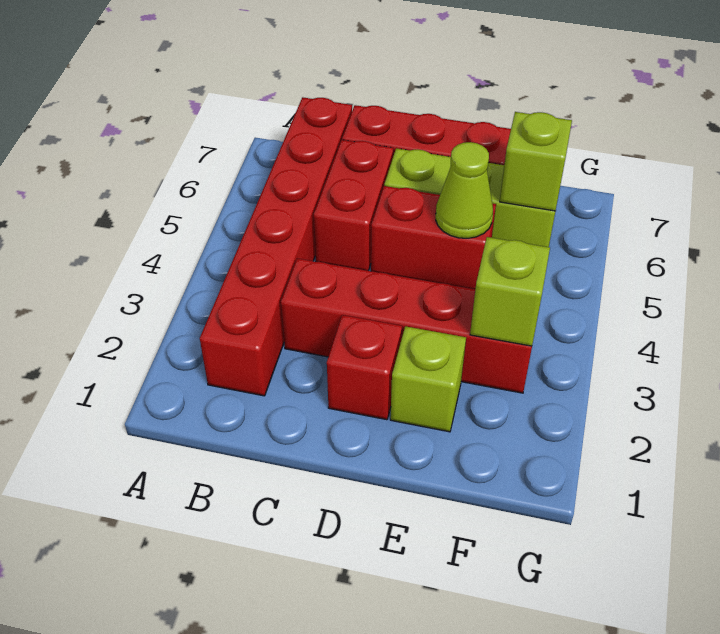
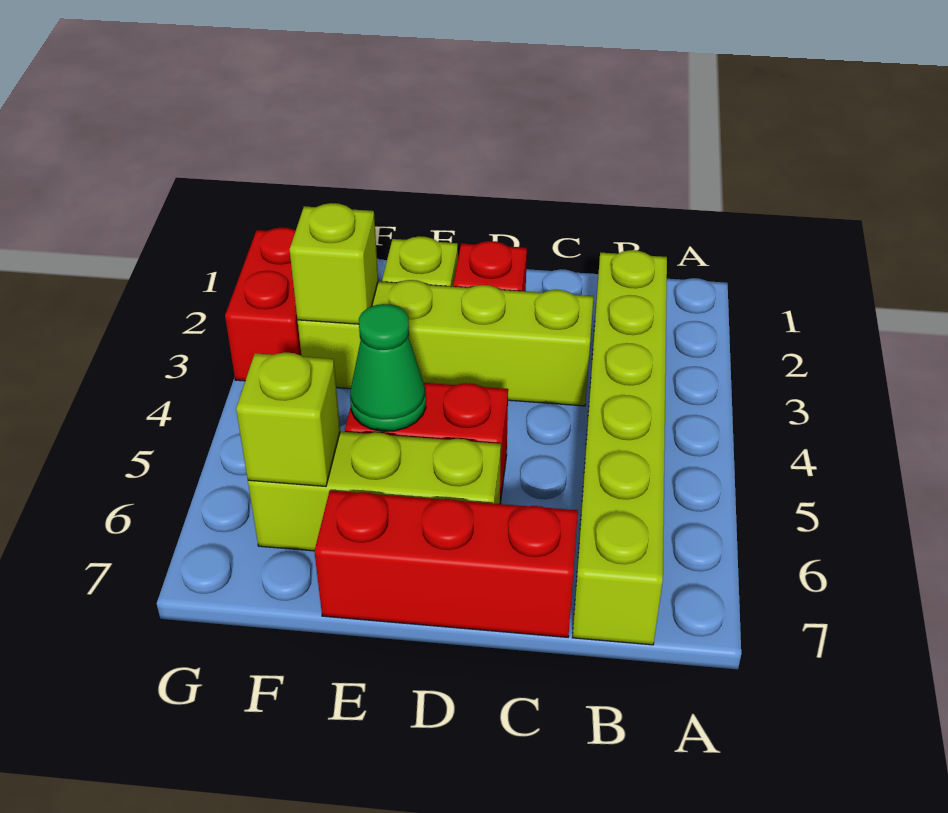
red brick B2:B7 level 1 -> lime brick B2:B7 level 1
red brick C3:F3 level 1 -> lime brick C3:F3 level 1
red brick C5:C6 level 1 -> red brick G2:G3 level 1
lime cone E5 level 2 -> green cone E5 level 2

